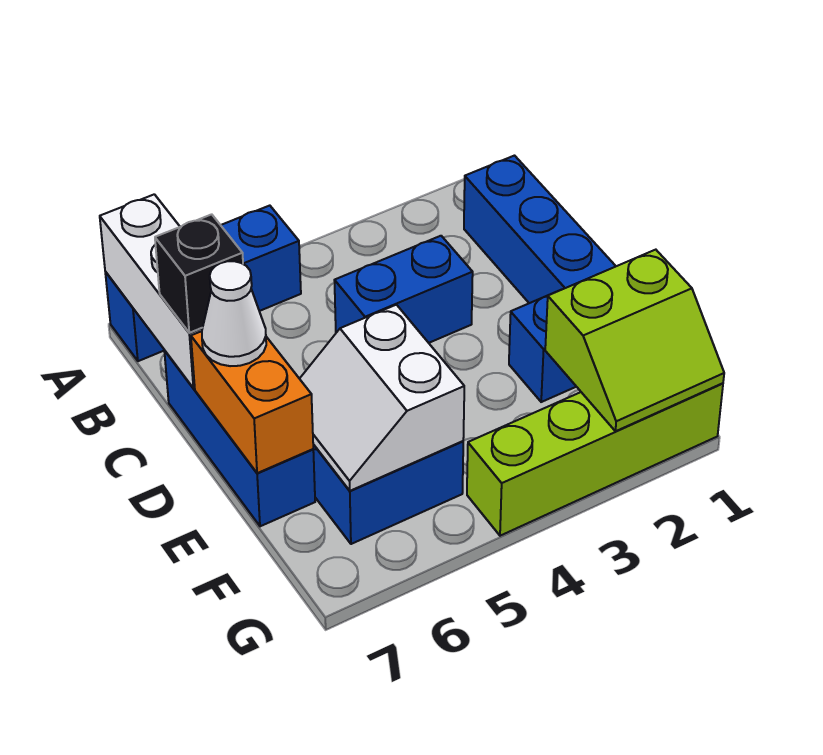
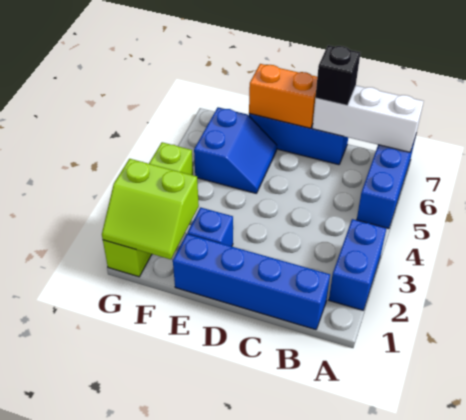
blue brick C3:C4 level 1 -> blue brick A2:A3 level 1
white cone D7 level 3 -> none
white slope E5:F6 level 2 top 5 -> none
lime slope F1:G2 level 2 top F -> lime slope F1:G2 level 2 top 2

